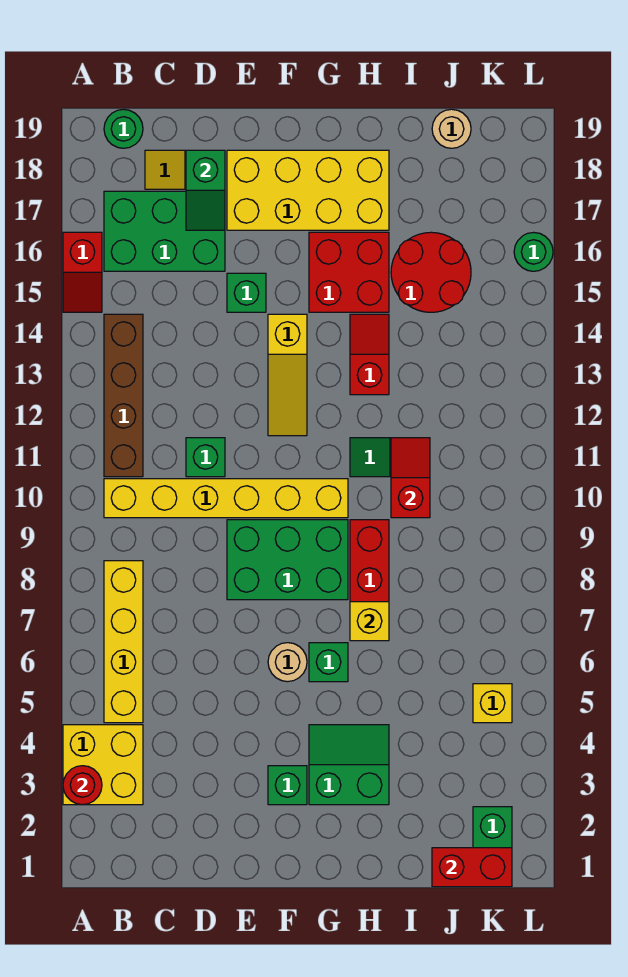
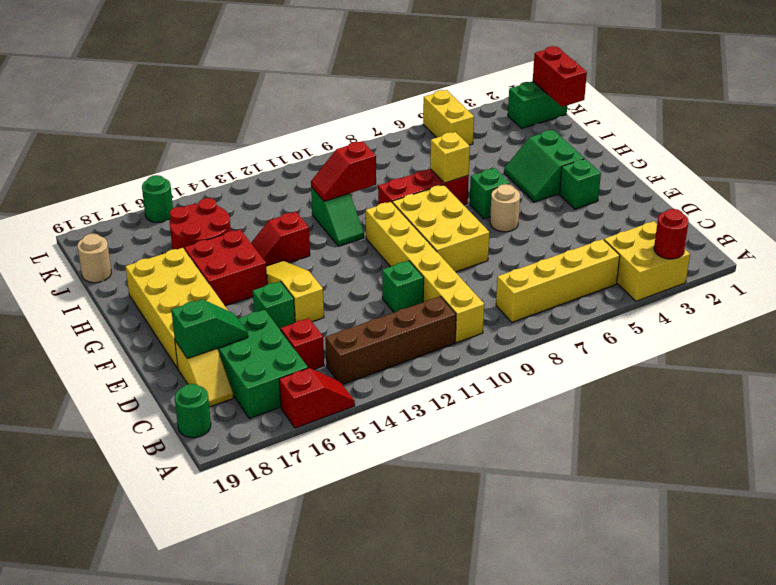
none -> red brick C15 level 1
green brick E8:G9 level 1 -> yellow brick E8:G9 level 1
yellow slope F12:F14 level 1 top 14 -> yellow slope E14:G14 level 1 top E
yellow brick K5 level 1 -> yellow brick K5:L5 level 1

